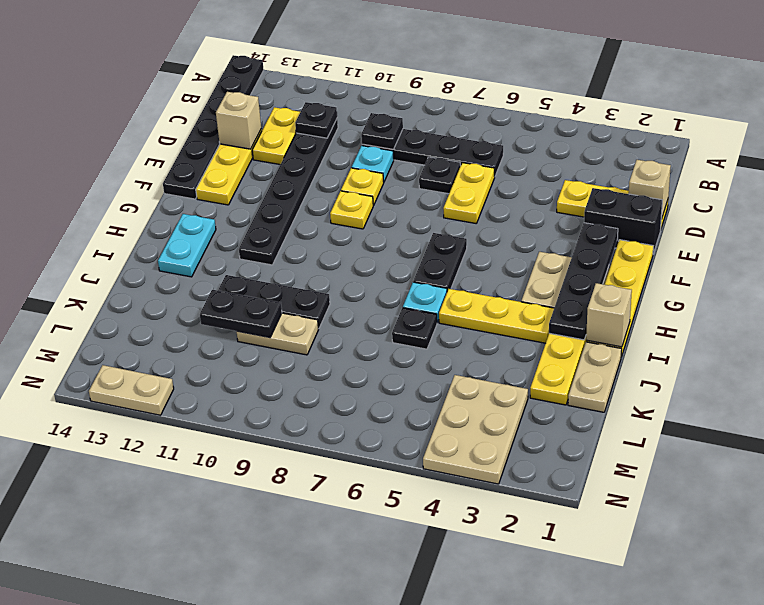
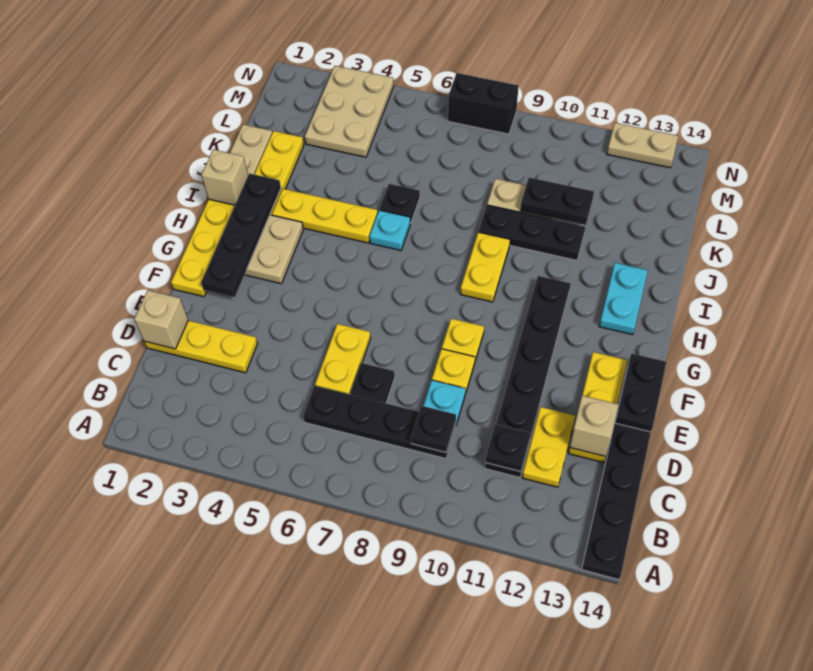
black brick E1:E2 level 1 -> black brick N7:N8 level 1
black plate G6:H6 level 1 -> black plate E14:F14 level 2
none -> yellow plate H9:I9 level 1

